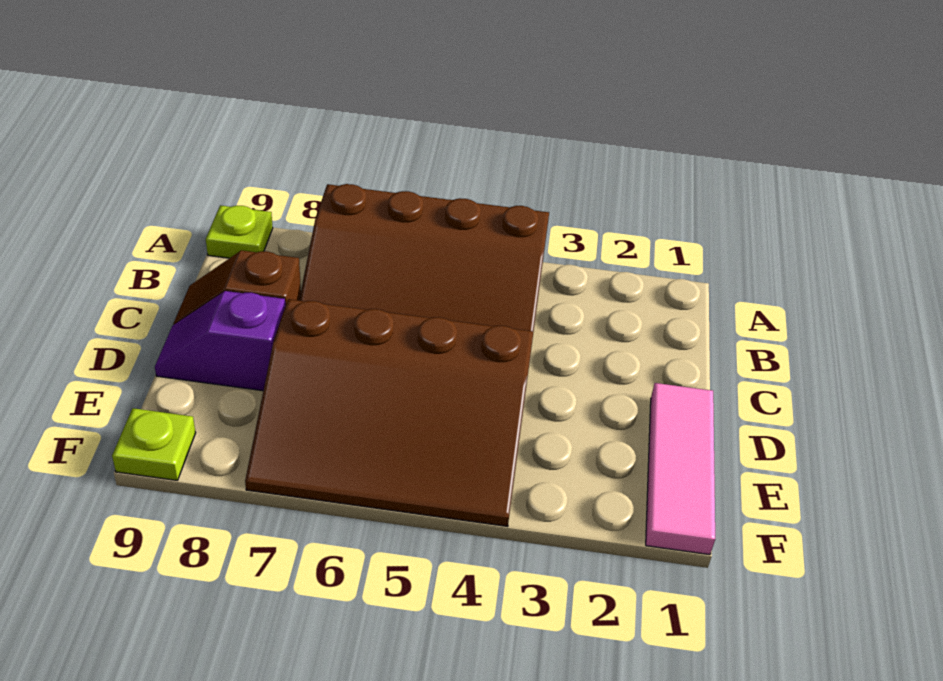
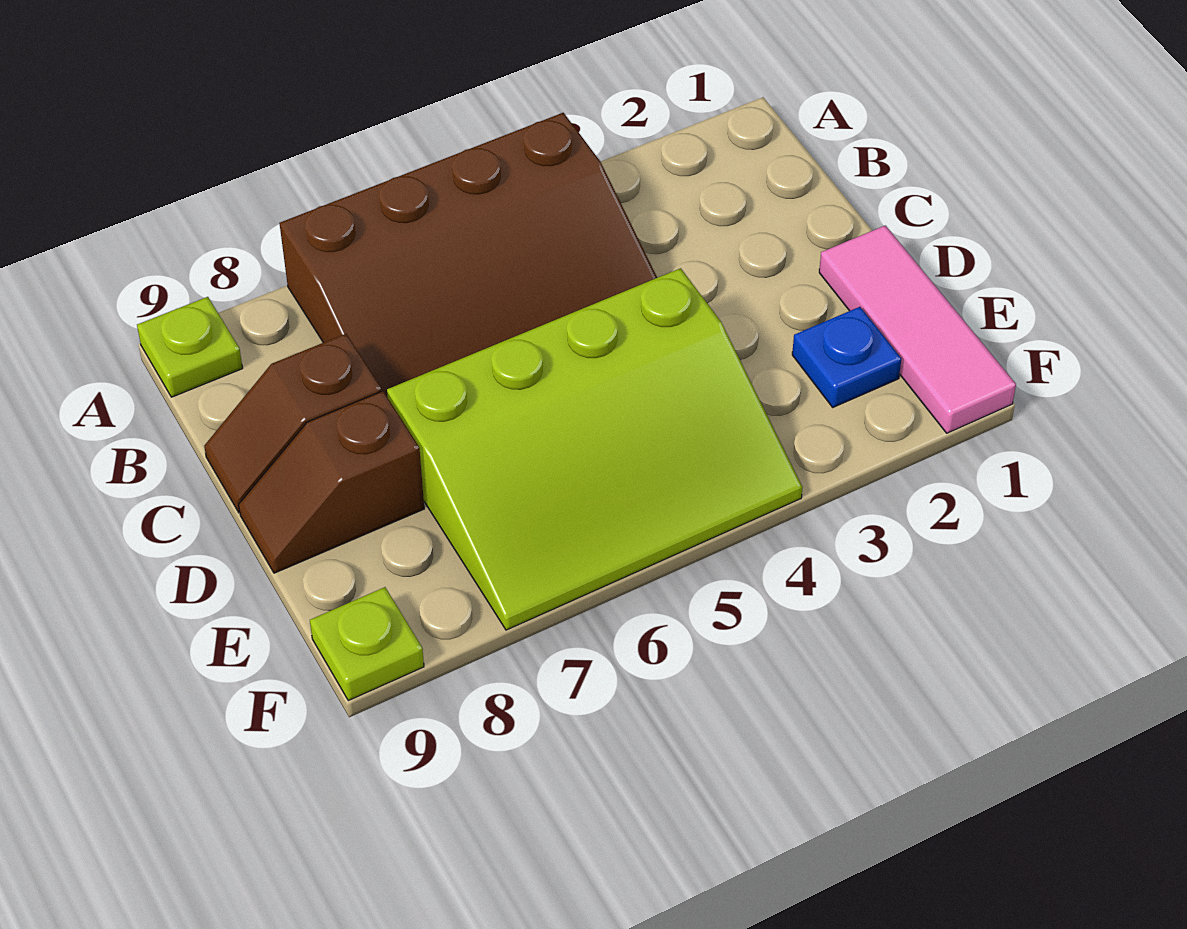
brown slope D4:F7 level 1 top D -> lime slope D4:F7 level 1 top D
purple slope D8:D9 level 1 top 8 -> brown slope D8:D9 level 1 top 8
none -> blue plate E2 level 1

